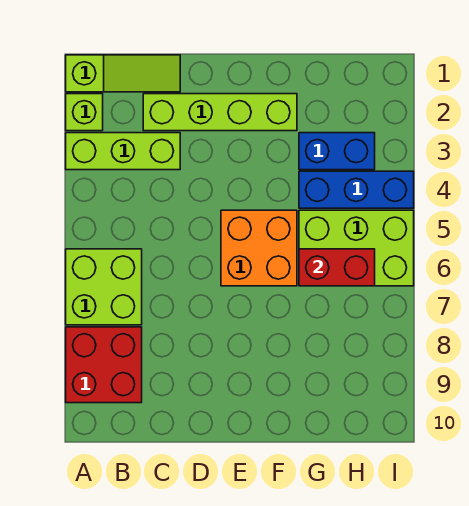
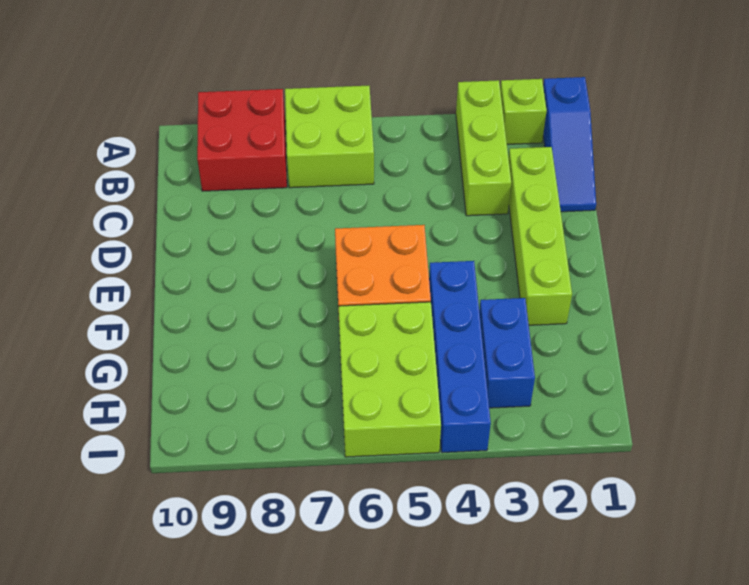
lime slope A1:C1 level 1 top A -> blue slope A1:C1 level 1 top A
blue brick G4:I4 level 1 -> blue brick F4:I4 level 1
red brick G6:H6 level 2 -> none

